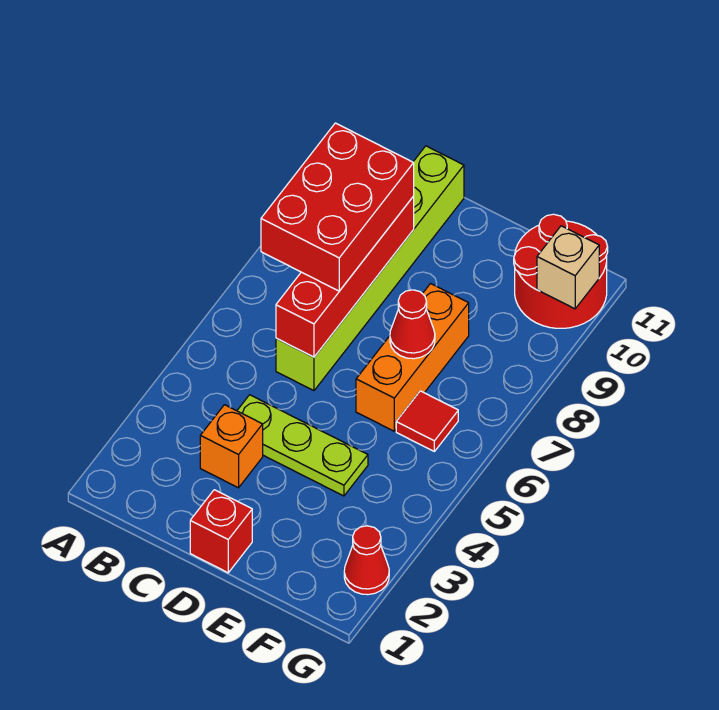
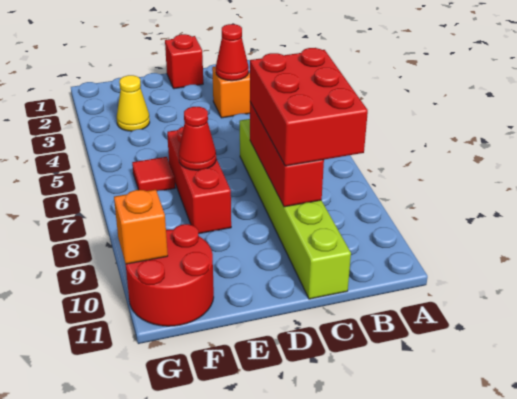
lime plate C4:E4 level 1 -> none
red brick C6:C9 level 2 -> red brick C7:C9 level 2
orange brick E6:E8 level 1 -> red brick E6:E8 level 1
none -> yellow cone F3 level 1
red cone G2 level 1 -> red cone C3 level 2
tan brick G10 level 2 -> orange brick G10 level 2

